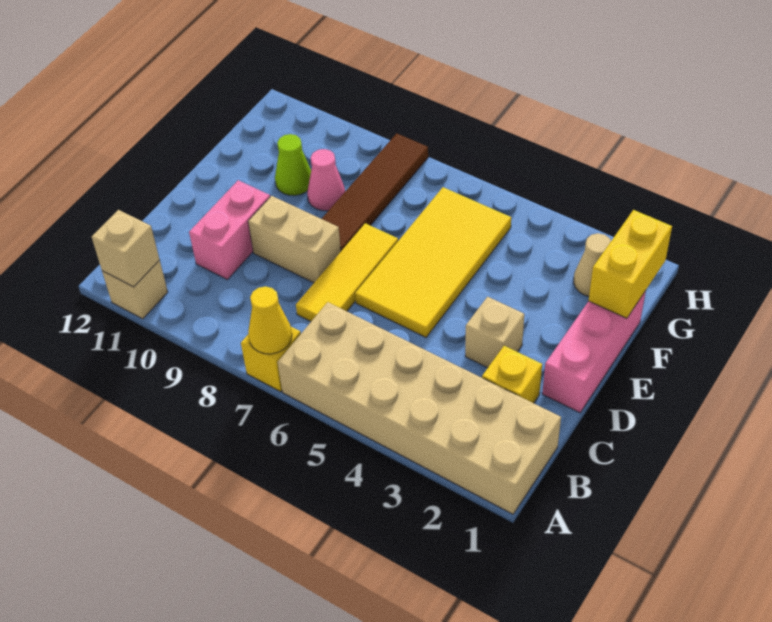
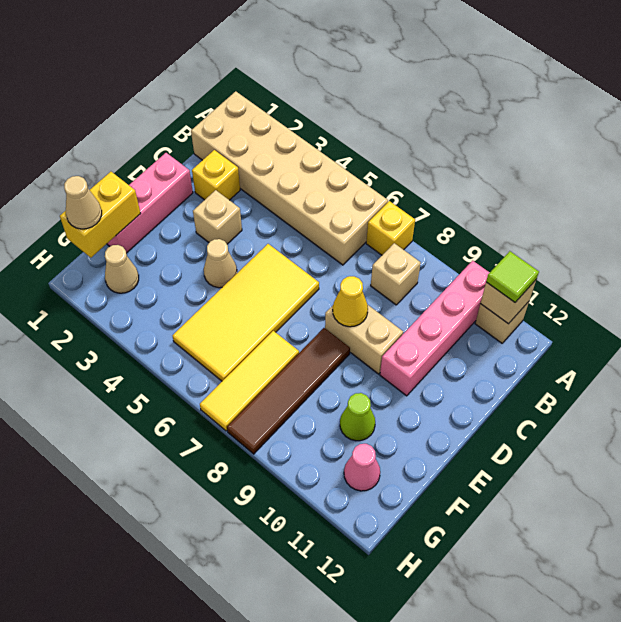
yellow cone A7 level 2 -> yellow cone D8 level 2
none -> lime tile A11 level 3
none -> tan brick B8 level 1
yellow tile C7:E7 level 1 -> yellow tile F7:H7 level 1
pink brick C10:D10 level 1 -> pink brick A10:D10 level 1
none -> tan cone E4 level 1
pink cone F9 level 1 -> pink cone G11 level 1
none -> tan cone G1 level 3

